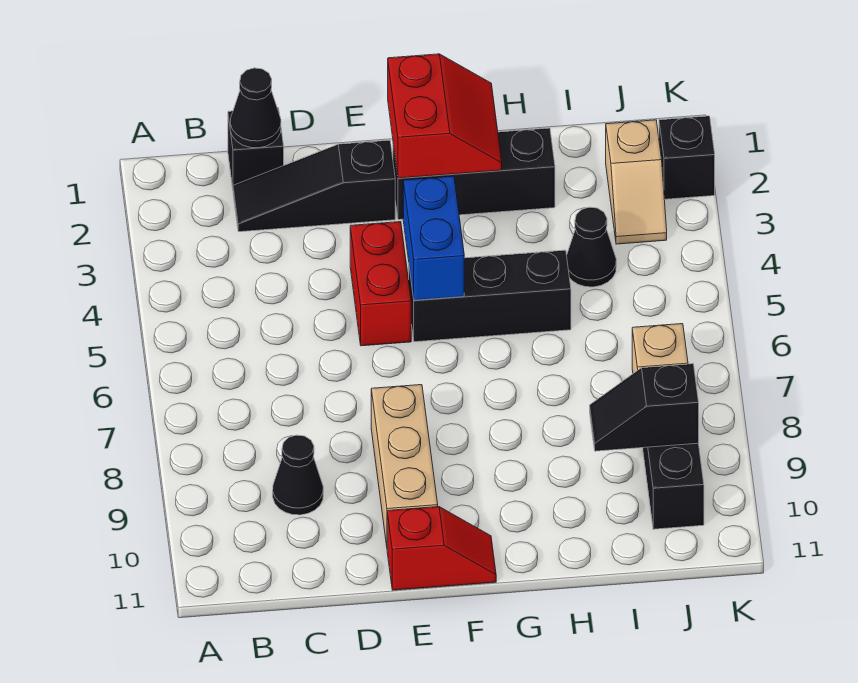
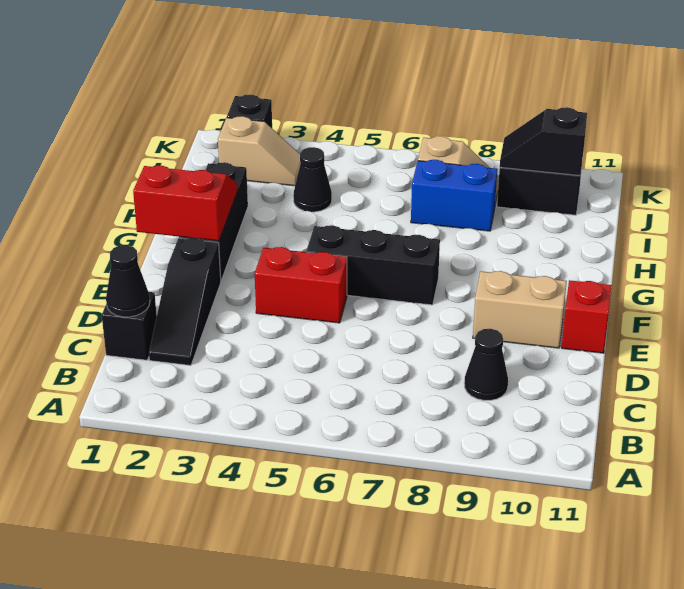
tan brick E8:E10 level 1 -> tan brick E9:E10 level 1
blue brick F4:F5 level 2 -> blue brick I7:I8 level 1
black brick F5:H5 level 1 -> black brick F5:F7 level 1
black slope I9:J9 level 2 top J -> black slope J9:J10 level 2 top 10

